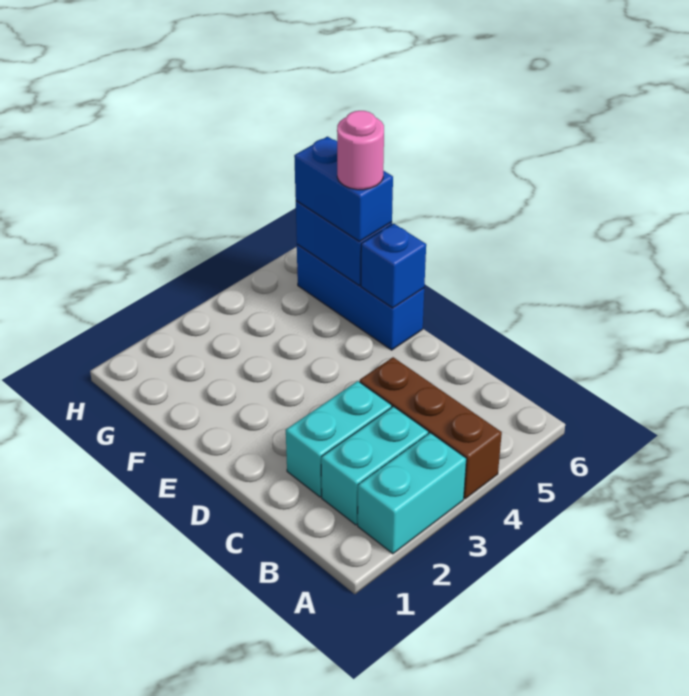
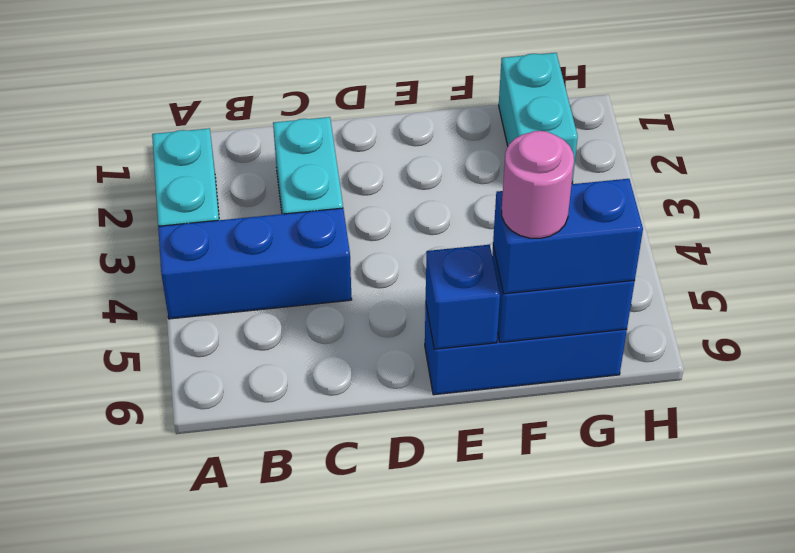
brown brick A4:C4 level 1 -> blue brick A4:C4 level 1
cyan brick B2:B3 level 1 -> cyan brick G1:G2 level 1

